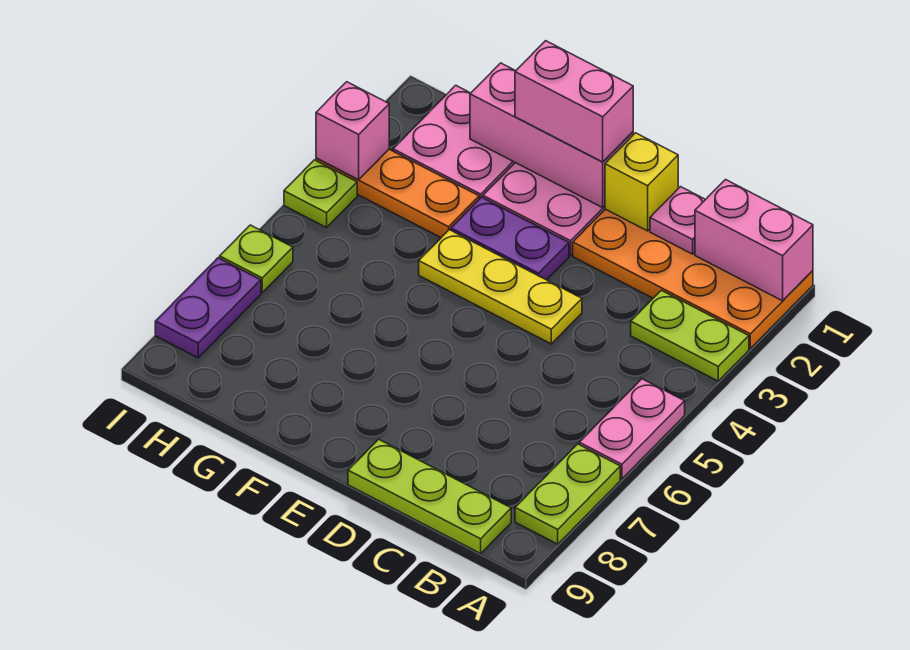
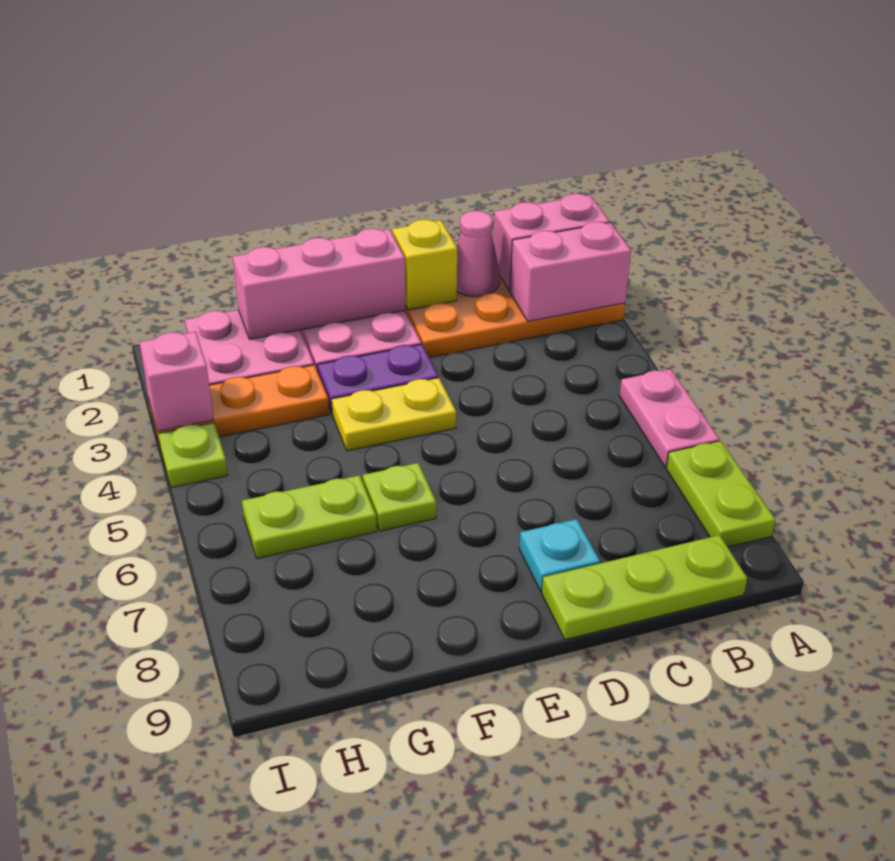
lime plate A3:B3 level 1 -> lime plate G6:H6 level 1
pink plate C1 level 2 -> pink cone C1 level 2
yellow plate D4:F4 level 1 -> yellow plate E4:F4 level 1
none -> cyan plate D8 level 1
pink brick E1:F1 level 3 -> pink brick A2:B2 level 2
lime plate I6 level 1 -> lime plate F6 level 1
purple plate I7:I8 level 1 -> none

